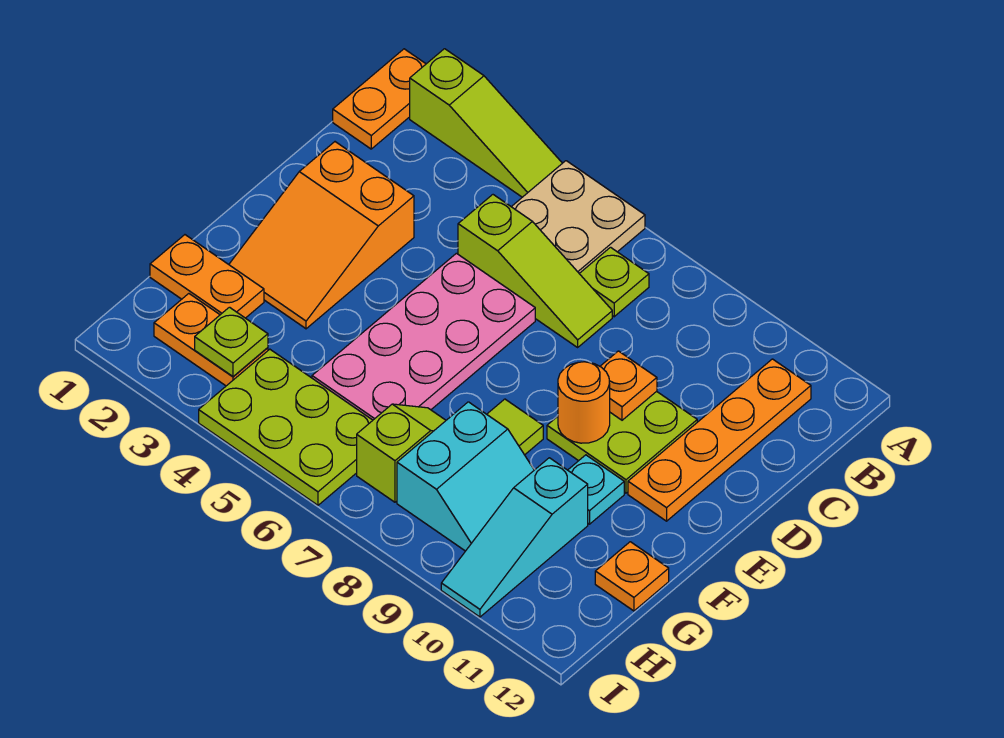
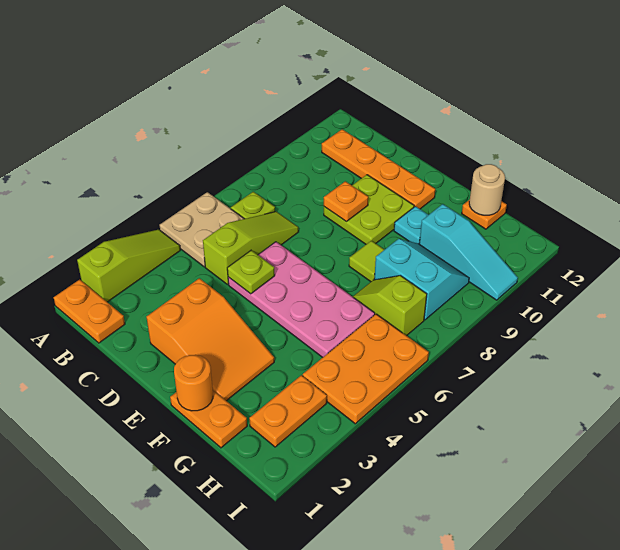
orange round brick E9 level 2 -> orange round brick F1 level 2
orange plate G1:G2 level 1 -> orange plate F1:G1 level 1
none -> tan round brick G12 level 2
lime plate H3 level 2 -> lime plate D5 level 2
lime plate H4:I6 level 1 -> orange plate H4:I6 level 1

